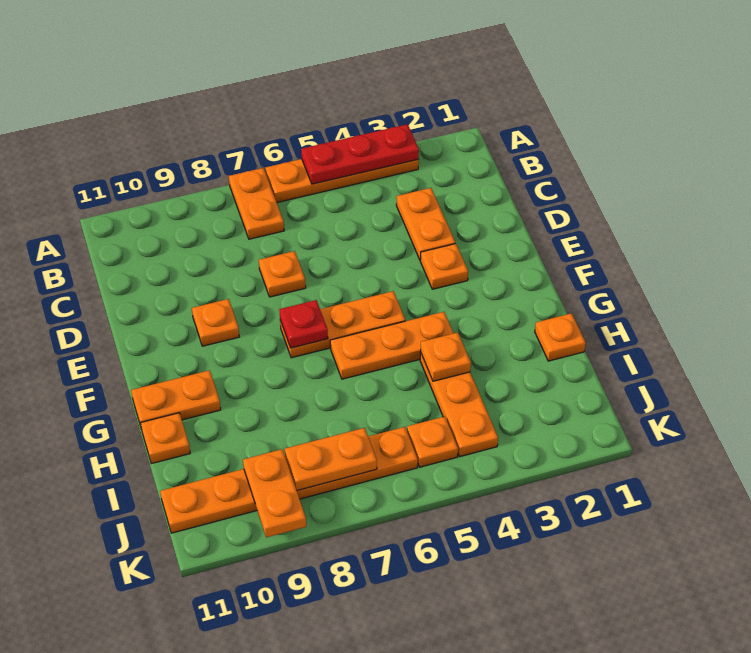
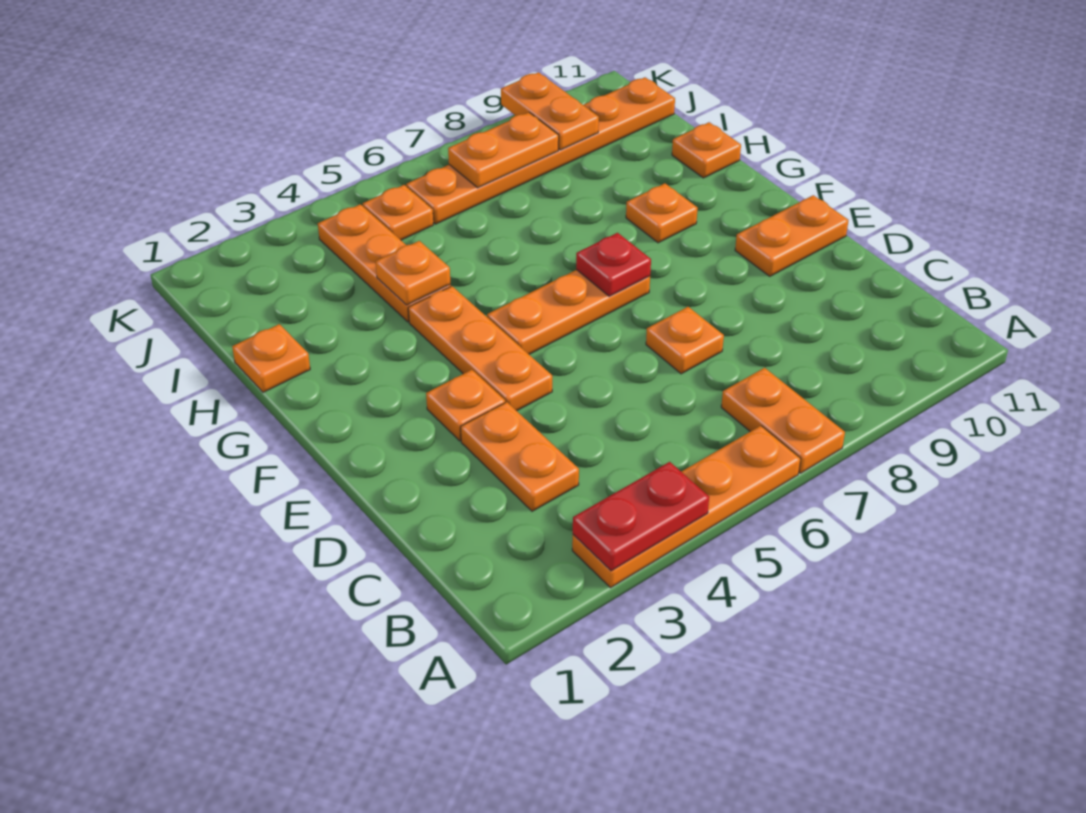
red plate A3:A5 level 2 -> red plate A3:A4 level 2
orange plate E9 level 1 -> orange plate G9 level 1
orange plate G4:G6 level 1 -> orange plate E4:G4 level 1
orange plate G10:G11 level 1 -> orange plate E10:E11 level 1

